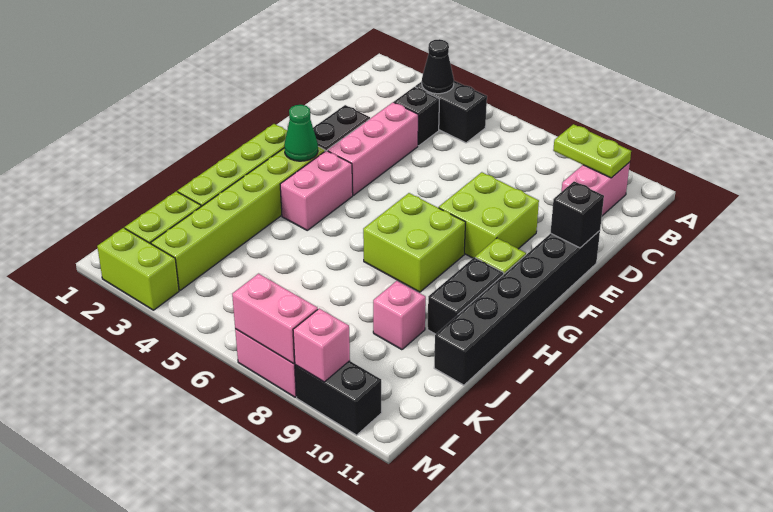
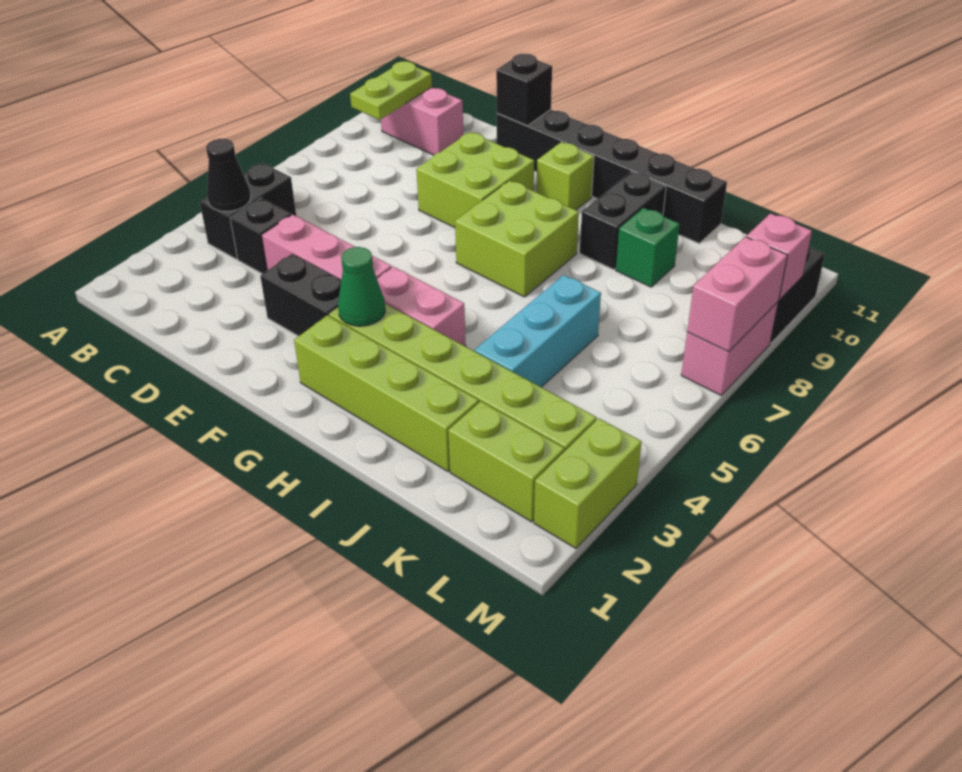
black brick H10:I10 level 1 -> black brick I9:I10 level 1
none -> cyan brick J4:J6 level 1
pink brick J9 level 1 -> green brick J9 level 1

